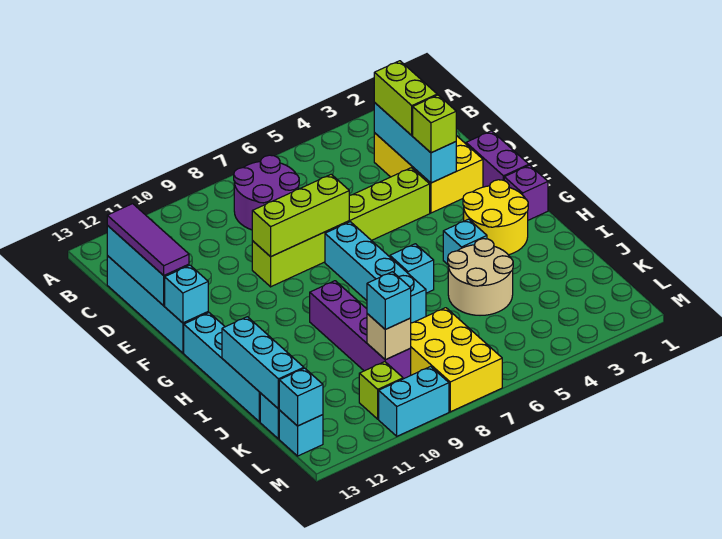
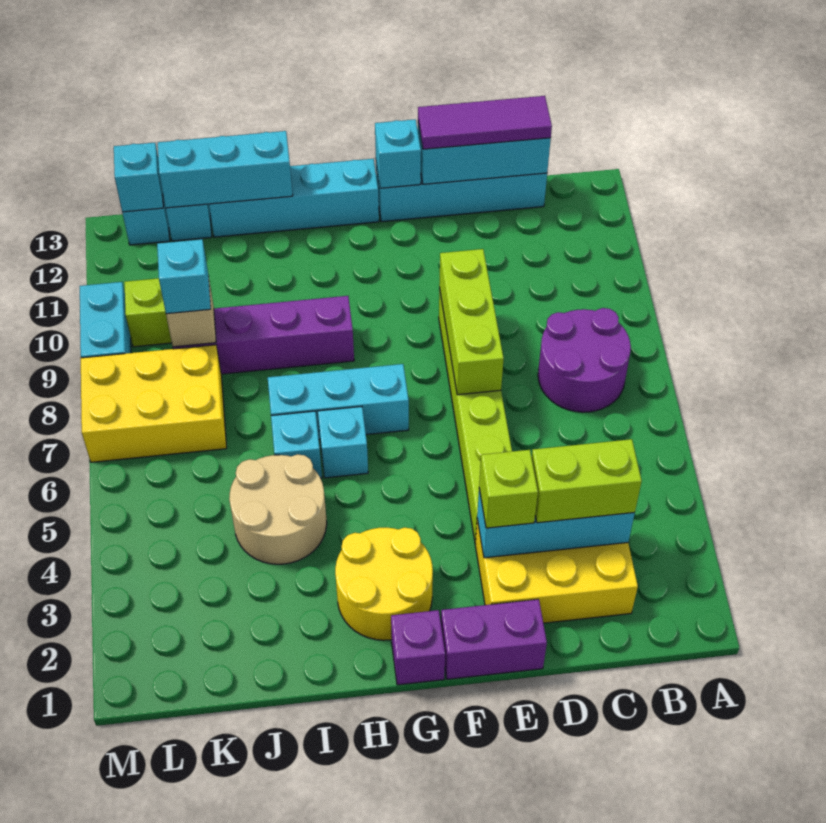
cyan brick F7:I7 level 1 -> cyan brick G7:I7 level 1
cyan brick H4 level 1 -> cyan brick I6 level 1

